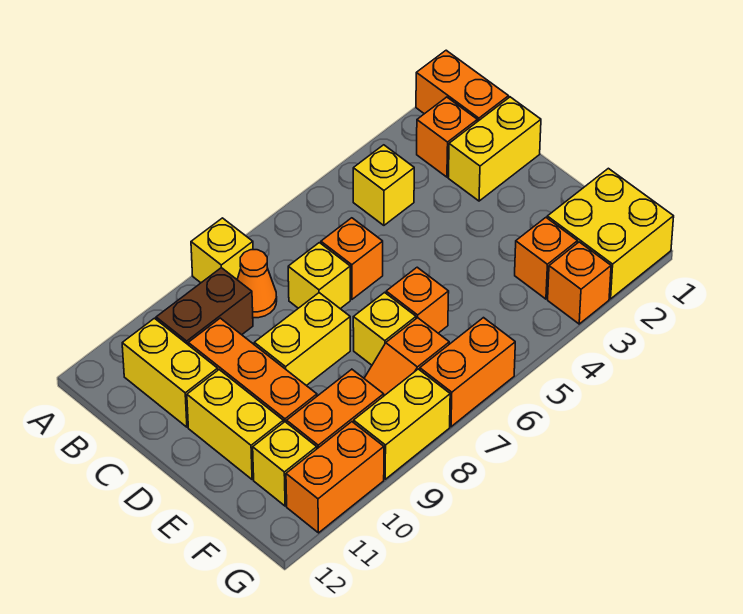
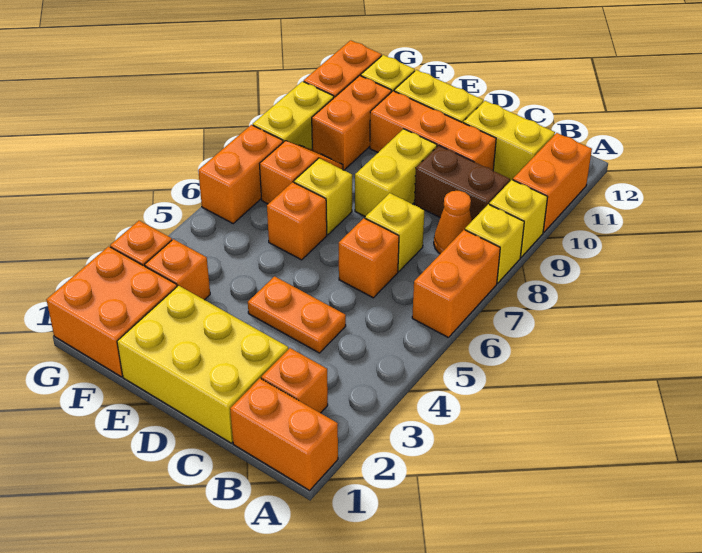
none -> orange brick A6:A7 level 1
none -> orange brick A10:A11 level 1
yellow brick B4 level 1 -> yellow brick A9 level 1
brown brick B9:B10 level 1 -> brown brick B9:C9 level 1
yellow brick C1:C2 level 1 -> yellow brick C1:E2 level 1
none -> orange plate C4:D4 level 1
yellow brick F1:G2 level 1 -> orange brick F1:G2 level 1

